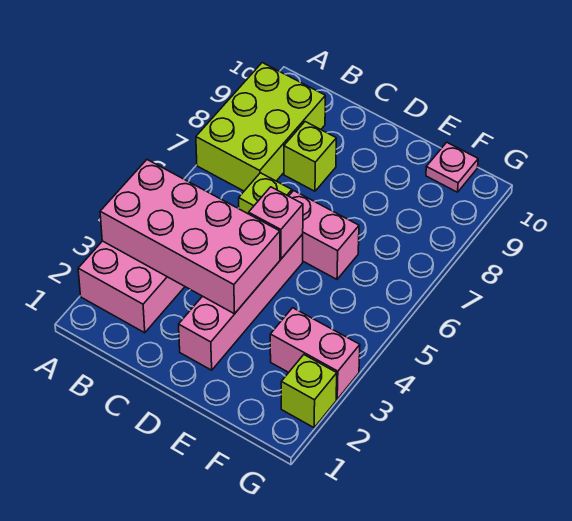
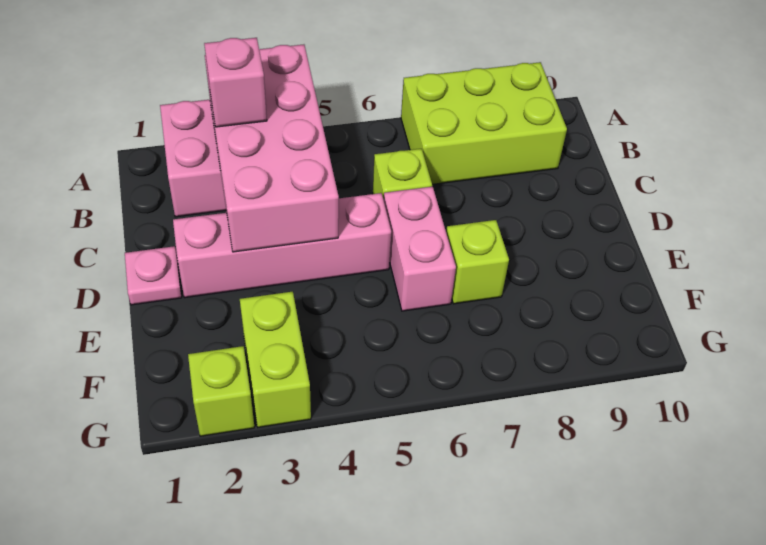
lime brick C8 level 1 -> lime brick E7 level 1
pink brick D5 level 2 -> pink brick B3 level 3
pink brick F3:G3 level 1 -> lime brick F3:G3 level 1
pink plate F10 level 1 -> pink plate D1 level 1

